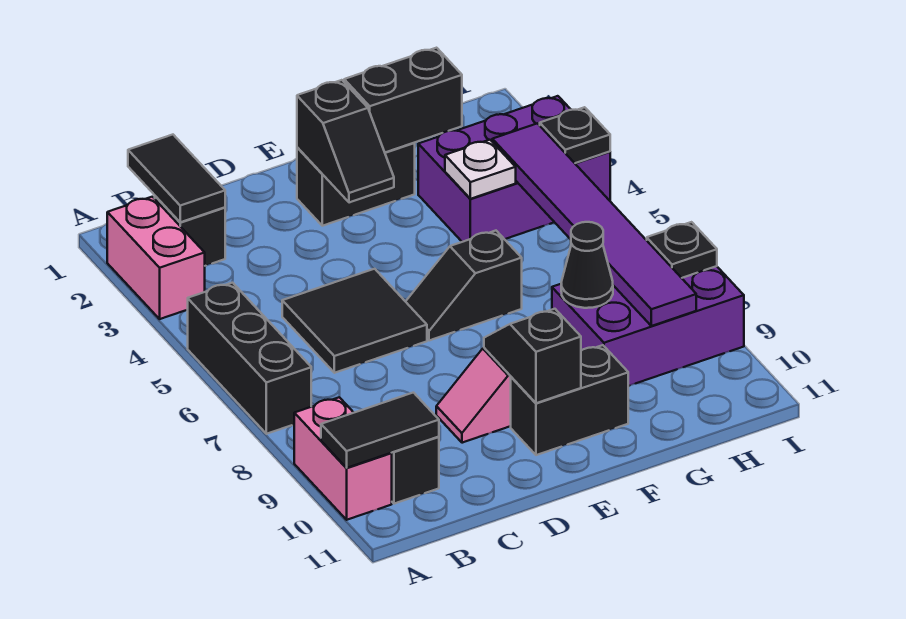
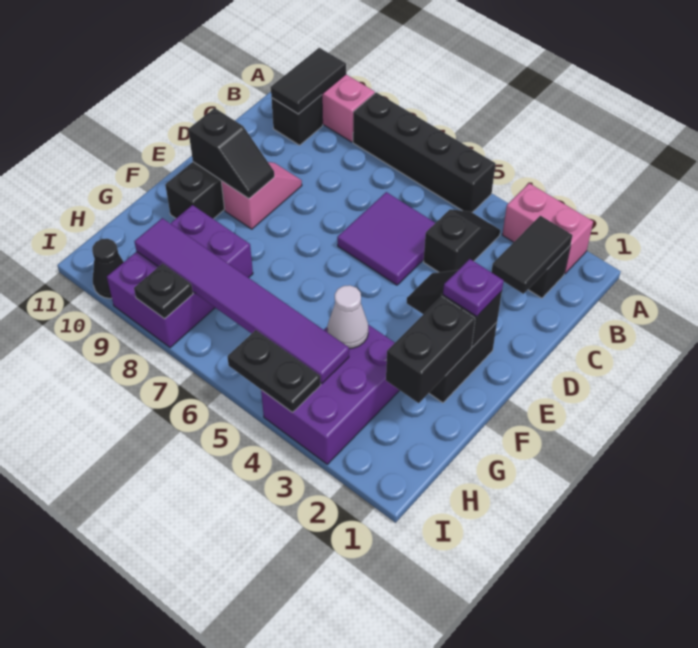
black brick A5:A7 level 1 -> black brick A5:A8 level 1
black tile B1:B2 level 2 -> black tile B2:C2 level 2
black tile C5:D6 level 1 -> purple tile C5:D6 level 1
none -> purple plate E2 level 3
black slope E6:F6 level 1 top F -> black slope B4:C4 level 1 top C
white plate G4 level 2 -> white cone G4 level 2
black cone G8 level 2 -> black cone I10 level 1
black plate I4 level 2 -> black plate I4:I5 level 2

